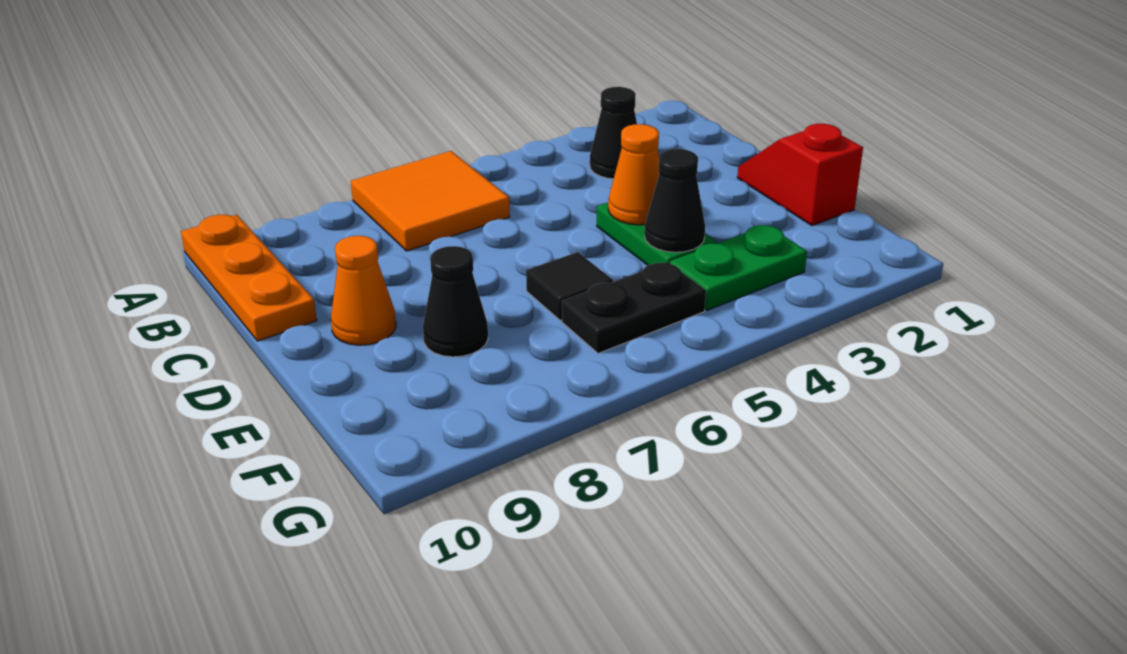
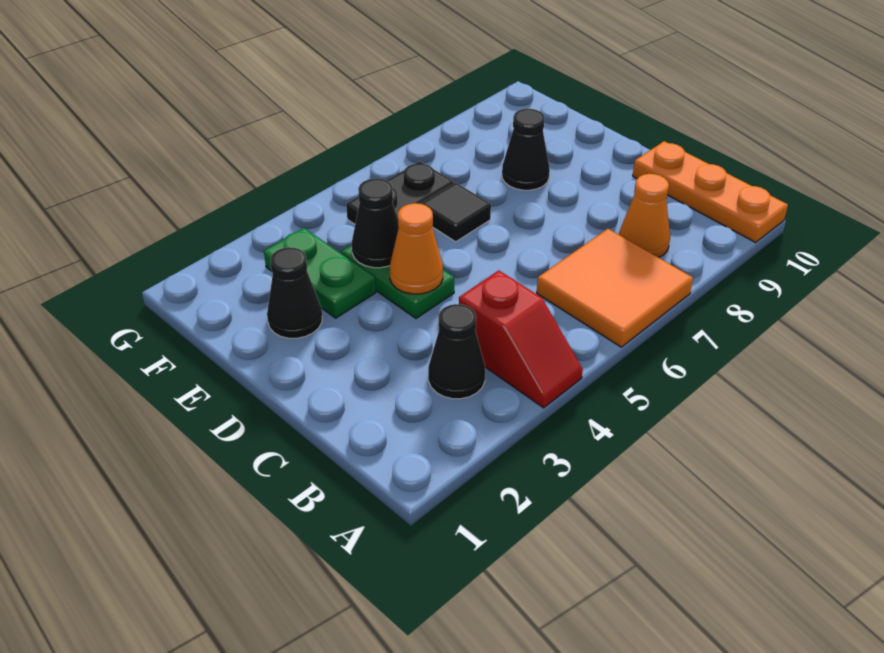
red slope D1:E1 level 1 top E -> red slope A4:B4 level 1 top B
orange cone D9 level 1 -> orange cone B8 level 1
none -> black cone E2 level 1
green plate F3:F4 level 1 -> green plate E3:F3 level 1

